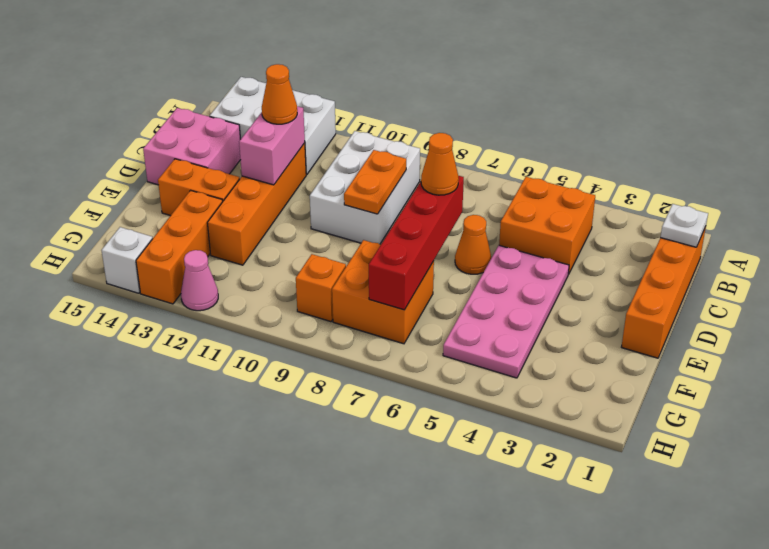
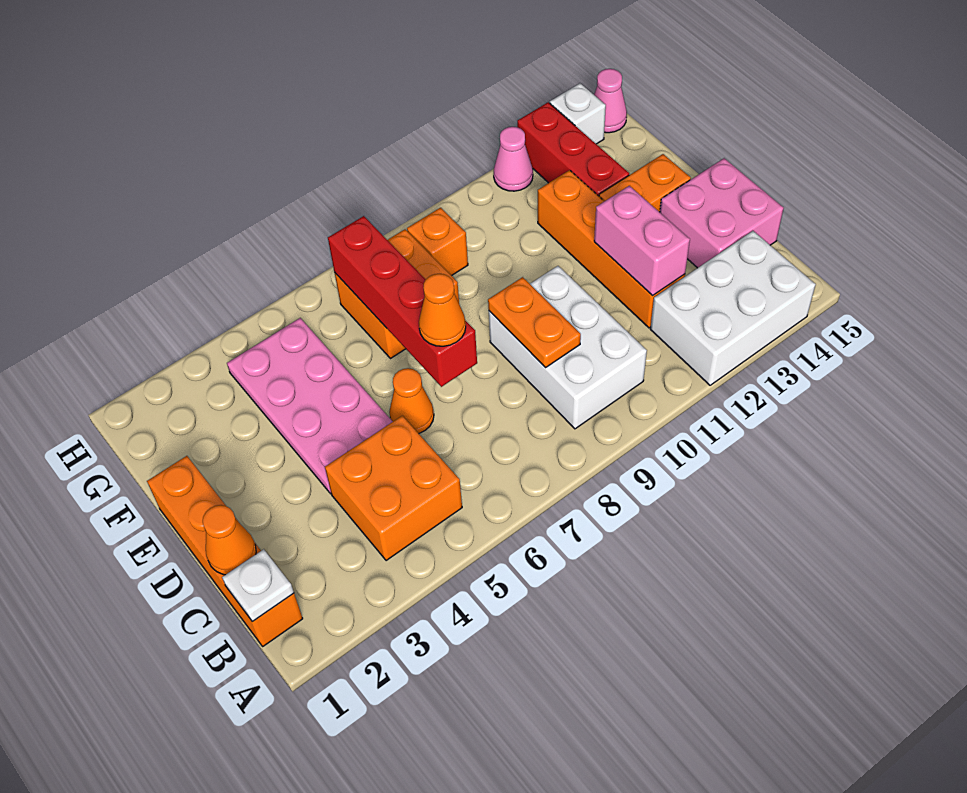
orange cone C12 level 3 -> orange cone C1 level 2
orange brick F13:H13 level 1 -> red brick F13:H13 level 1
none -> pink cone H15 level 1

